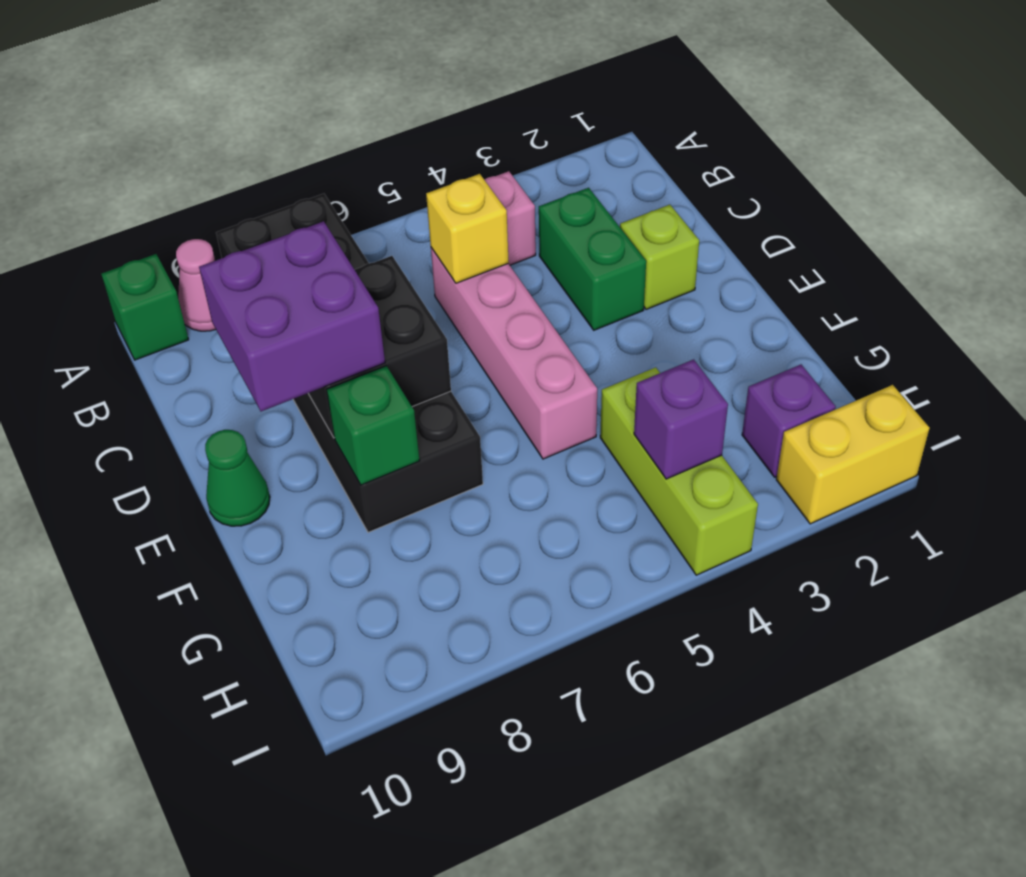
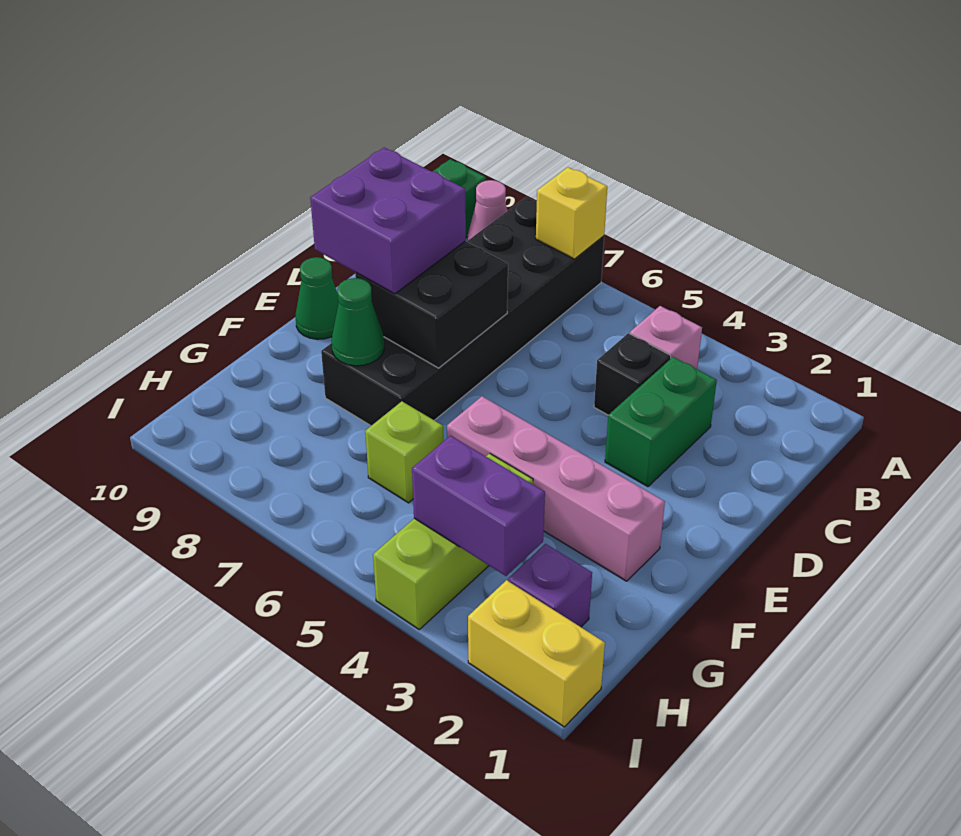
none -> black brick C4 level 1
pink brick C5:F5 level 1 -> pink brick F2:F5 level 1
yellow brick C5 level 2 -> yellow brick A7 level 2
lime brick D2 level 1 -> lime brick G6 level 1
green brick F8 level 2 -> green cone F8 level 2
purple brick H4 level 2 -> purple brick H3:H4 level 2

